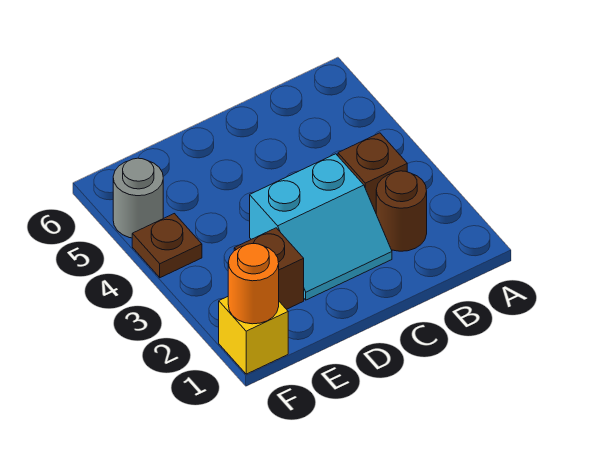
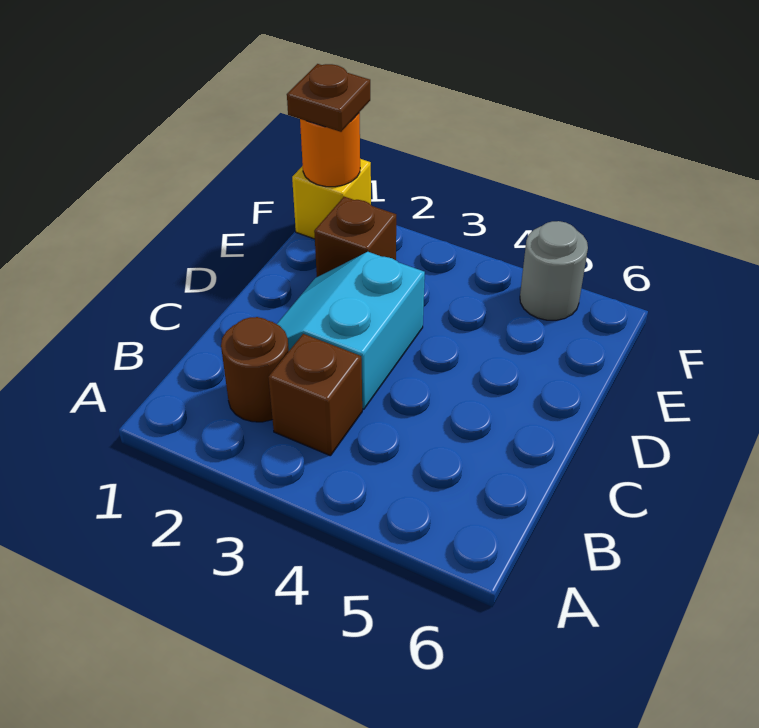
brown plate F4 level 1 -> brown plate F1 level 3

